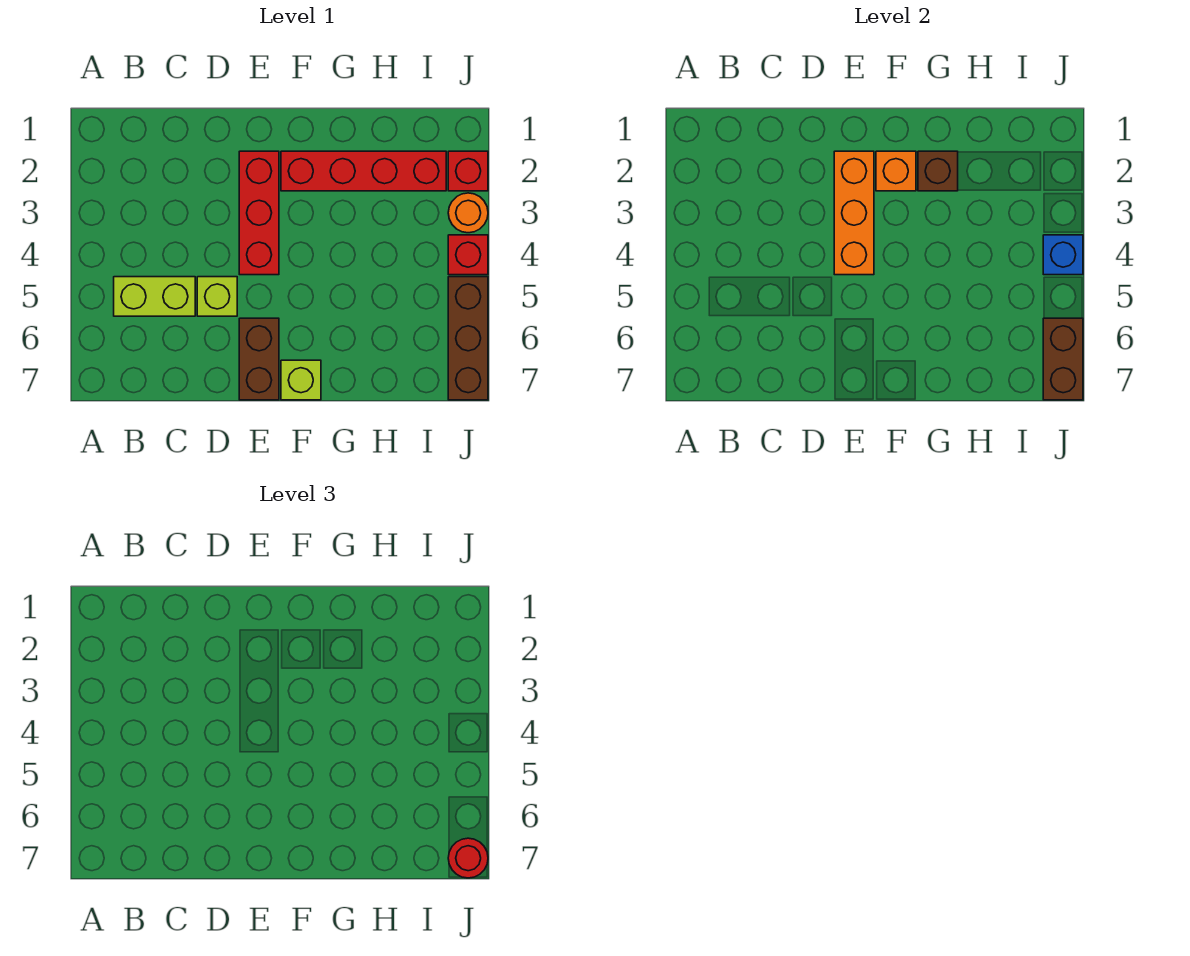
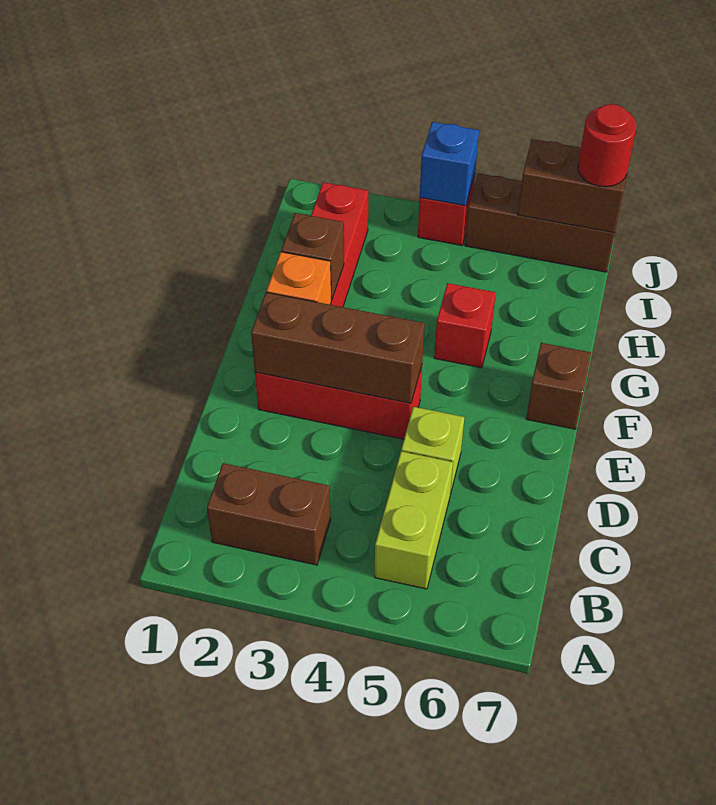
orange brick E2:E4 level 2 -> brown brick E2:E4 level 2
brown brick E6:E7 level 1 -> brown brick B2:B3 level 1
lime brick F7 level 1 -> brown brick F7 level 1
red brick J2 level 1 -> red brick G5 level 1
orange round brick J3 level 1 -> none

